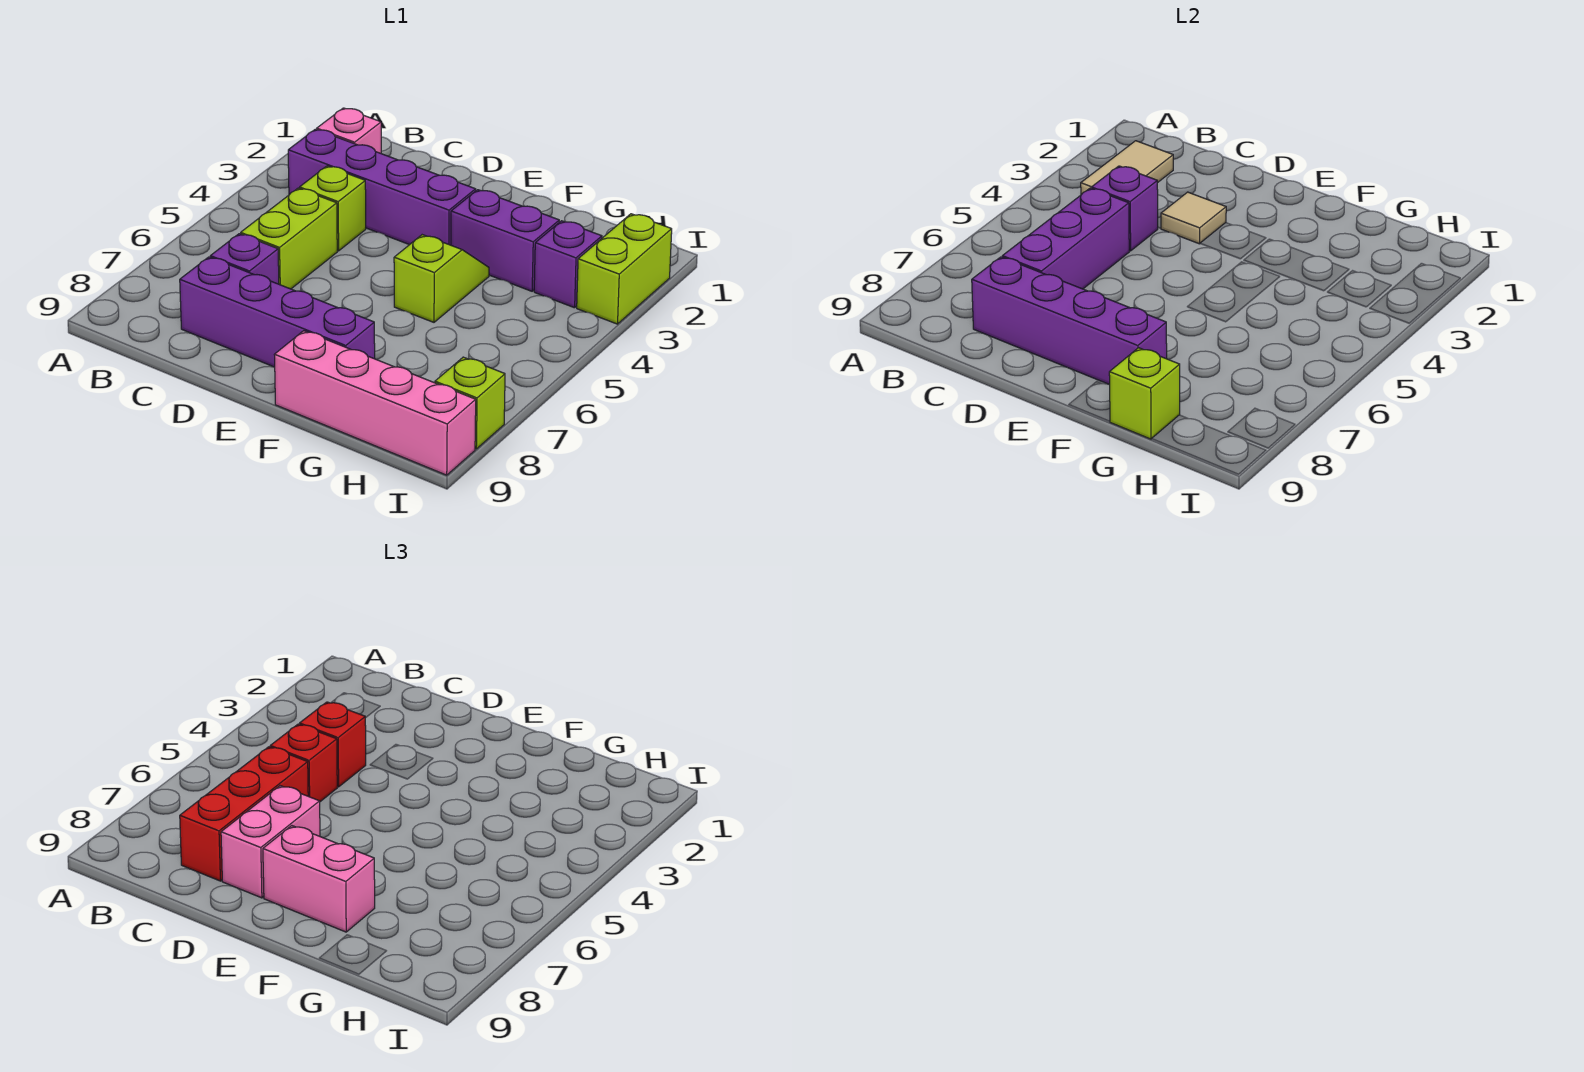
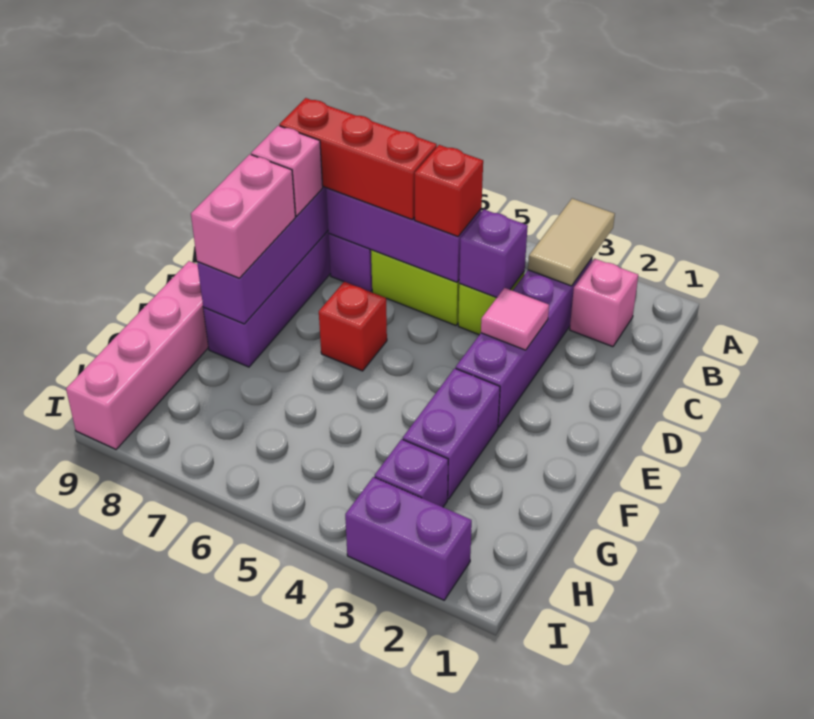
tan tile B2:B3 level 2 -> tan tile A3:B3 level 2
red brick C4 level 3 -> red brick E6 level 1
tan tile D3 level 2 -> pink tile D3 level 2
pink brick D7:D8 level 3 -> pink brick D8 level 3
lime slope F4:F5 level 1 top 5 -> none
lime brick G9 level 2 -> none
lime brick I2:I3 level 1 -> purple brick I2:I3 level 1
lime brick I8 level 1 -> none

